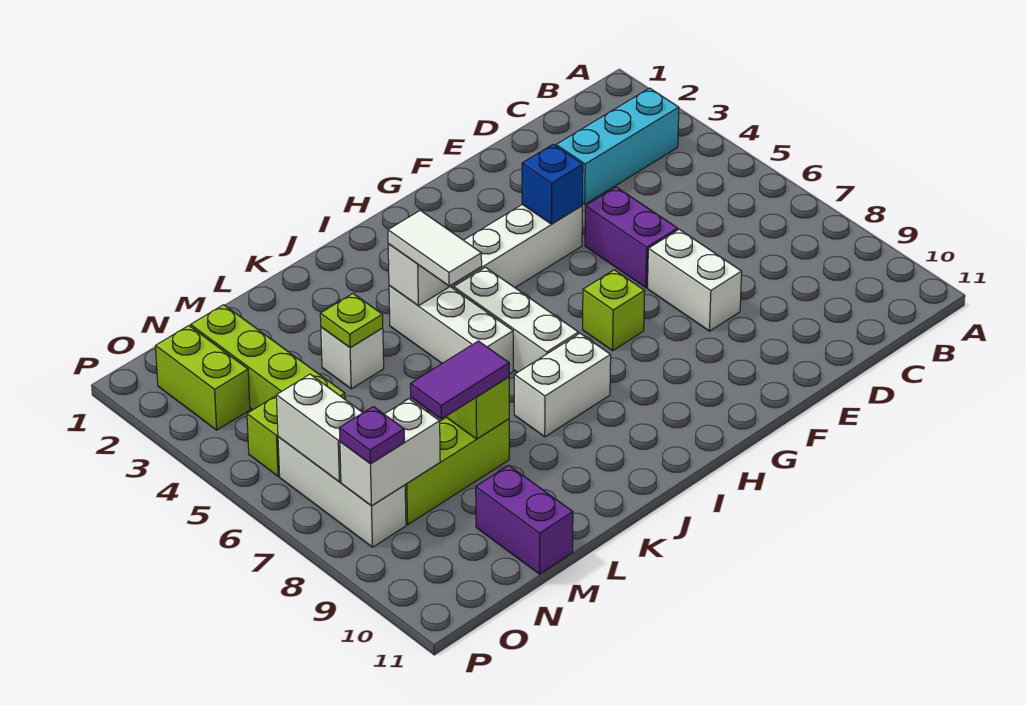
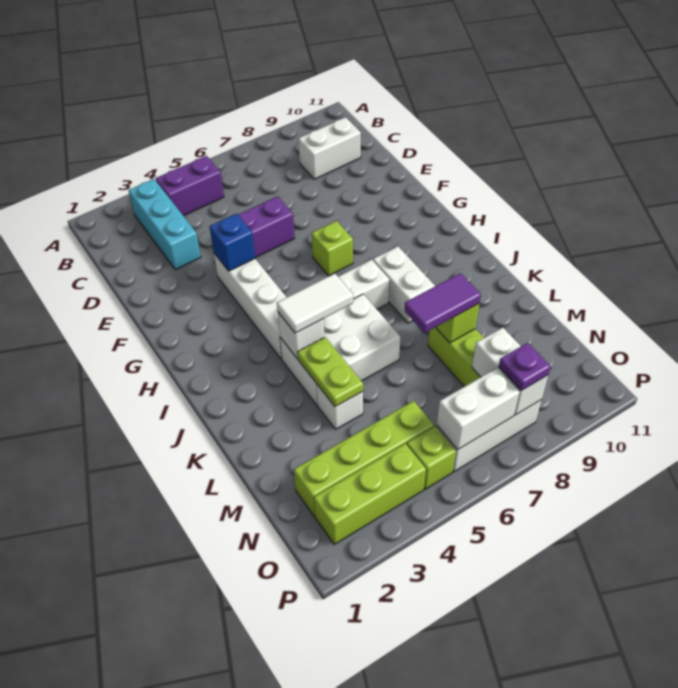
white brick E7:E8 level 1 -> white brick C9:C10 level 1
white brick J4:J6 level 1 -> white brick J4:K6 level 1
lime plate L4 level 2 -> lime plate K4:L4 level 2
purple tile L8:M8 level 3 -> purple tile L7:L8 level 3
purple brick M10:M11 level 1 -> purple brick B4:B5 level 1
lime brick O2:O3 level 1 -> lime brick O2:O4 level 1

